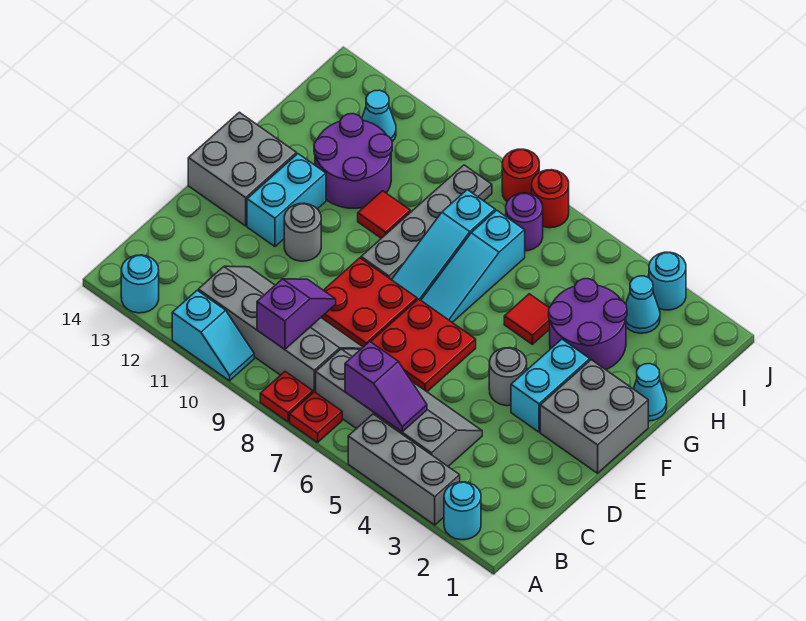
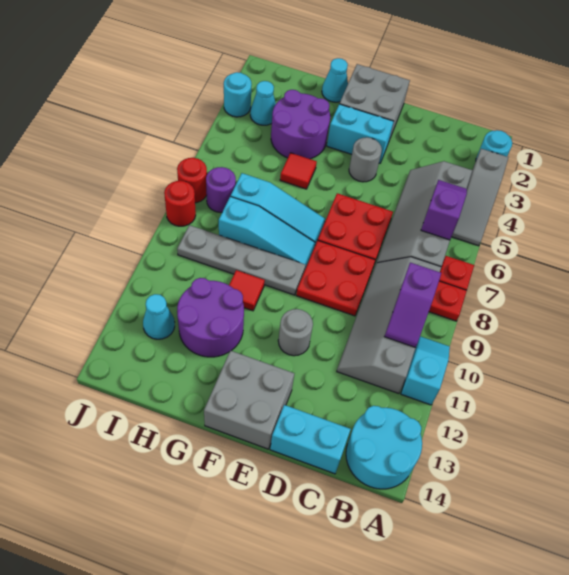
grey brick A3:A5 level 1 -> grey slope A3:A5 level 1 top 3
cyan round brick A13 level 1 -> cyan round brick A13:B14 level 1
purple slope B9:C9 level 2 top B -> purple slope B9:B10 level 2 top 9
cyan brick E12:F12 level 1 -> cyan brick C14:D14 level 1

